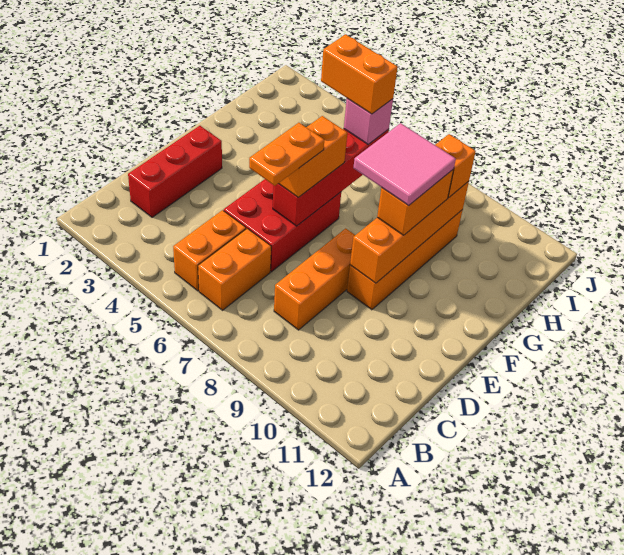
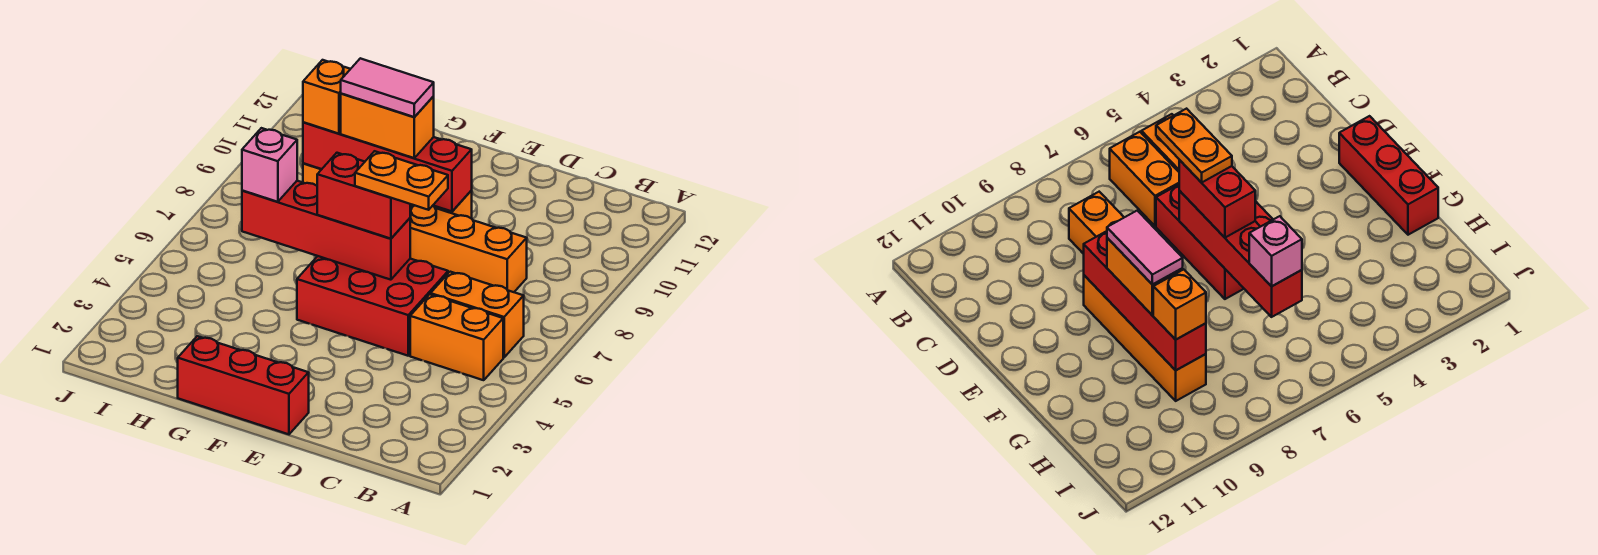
red brick C2:E2 level 1 -> red brick E1:G1 level 1
orange brick E6:F6 level 3 -> red brick E6:F6 level 3
orange brick E9:H9 level 2 -> red brick E9:H9 level 2
pink tile F8:G9 level 4 -> pink tile F9:G9 level 4
orange brick H5:H6 level 4 -> none

